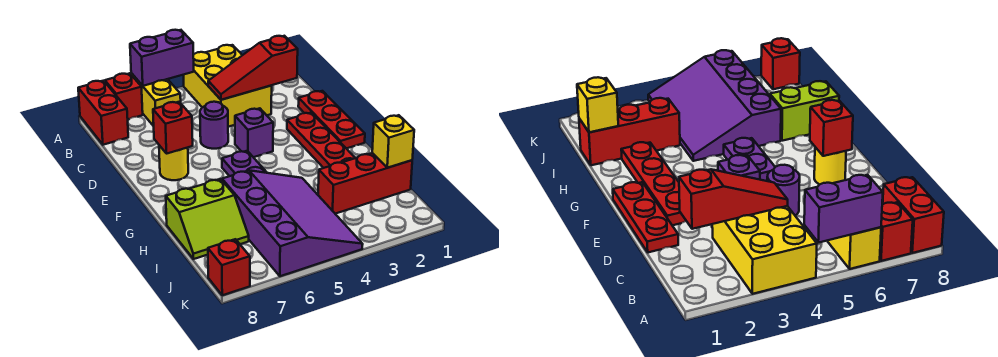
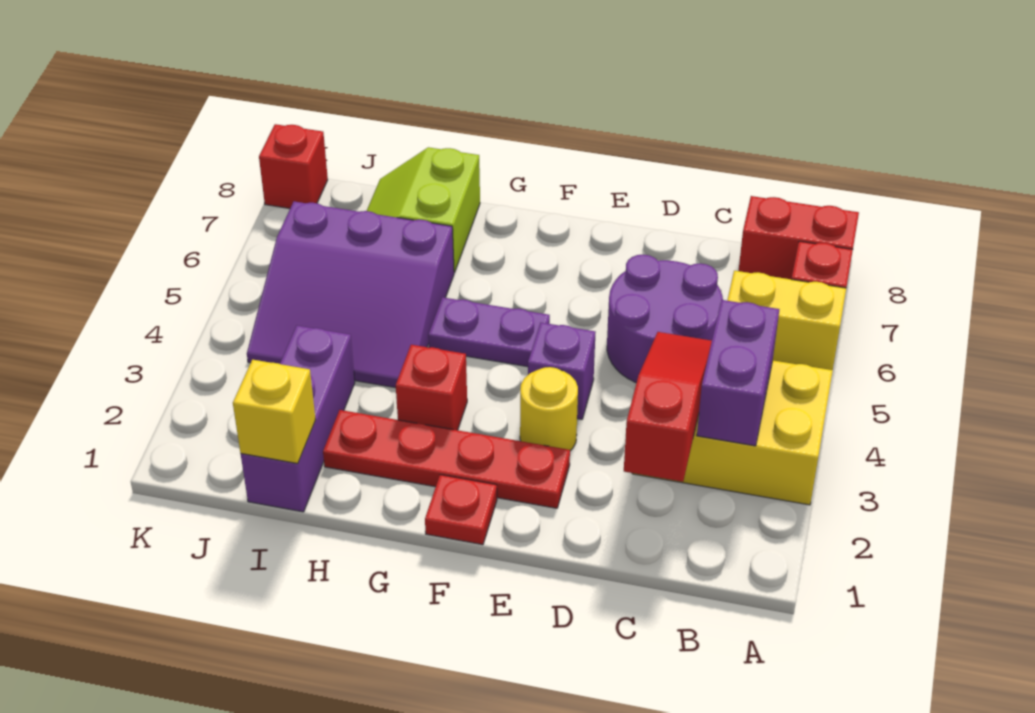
purple brick A5:A6 level 2 -> purple brick B3:B4 level 2
red plate D1:F1 level 1 -> red plate F1 level 1
purple round brick D5 level 1 -> purple round brick C5:D6 level 1
yellow round brick E7 level 1 -> yellow round brick E3 level 1
red brick E7 level 2 -> red brick G3 level 1
purple slope H4:K6 level 1 top 6 -> purple slope H4:J6 level 1 top 6
red brick I1:I3 level 1 -> purple brick I1:I3 level 1

